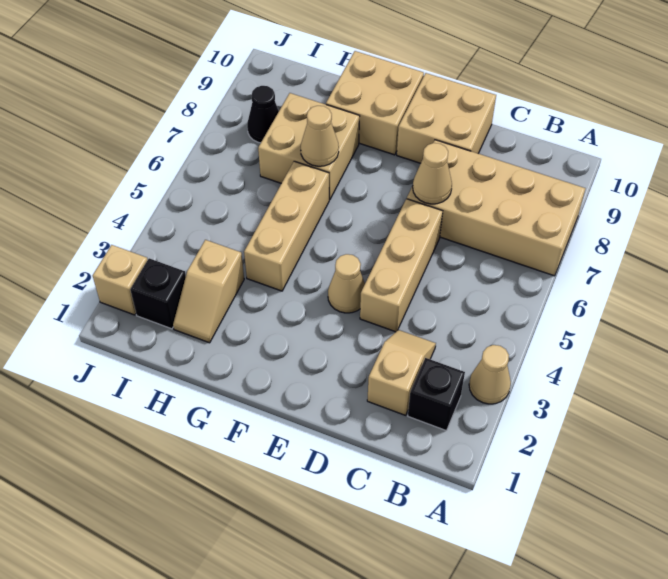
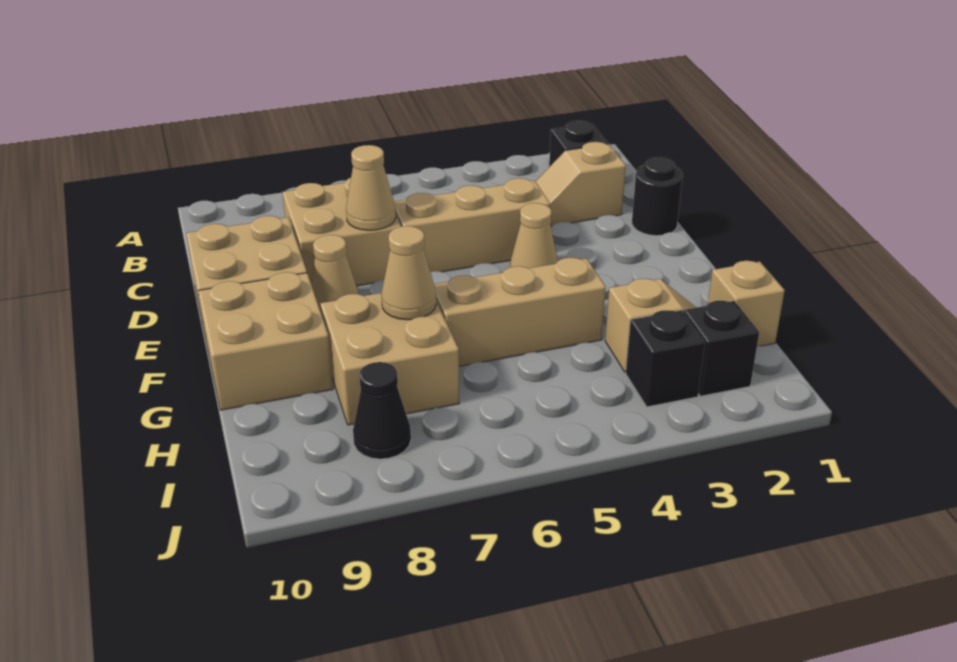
tan cone A3 level 1 -> tan cone E8 level 1
tan brick A7:D8 level 1 -> tan brick C7:D8 level 1
none -> black round brick D1 level 1
none -> black brick I3 level 1
tan brick J2 level 1 -> tan brick H1 level 1

